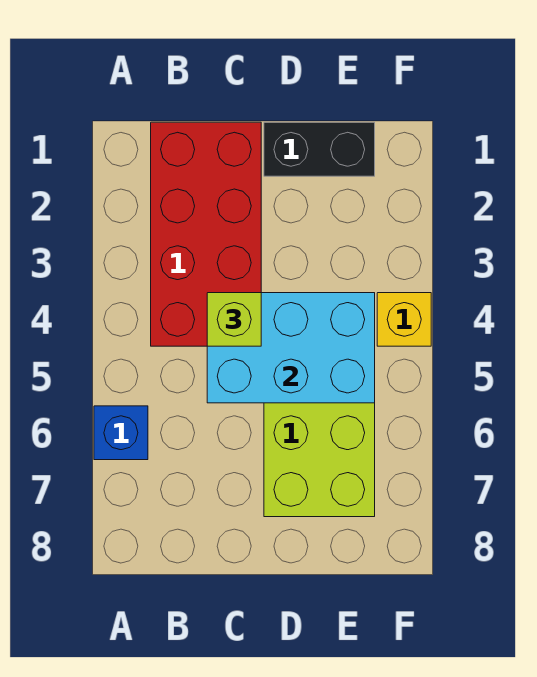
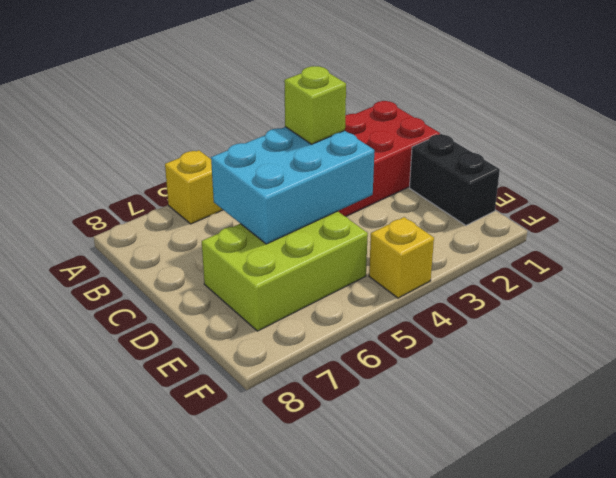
blue brick A6 level 1 -> yellow brick A6 level 1
cyan brick C4:E5 level 2 -> cyan brick C4:D6 level 2

